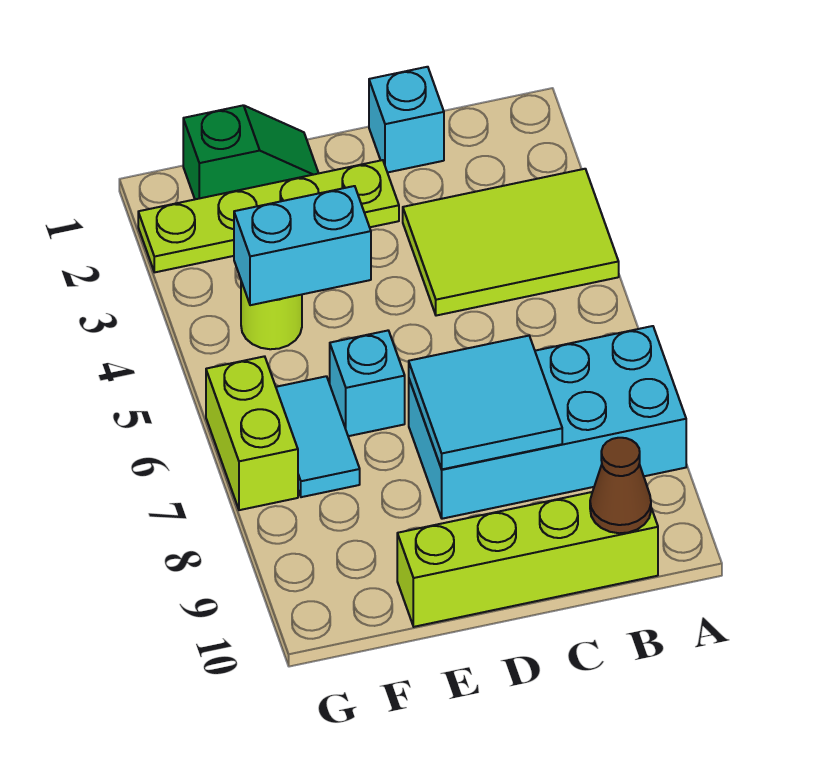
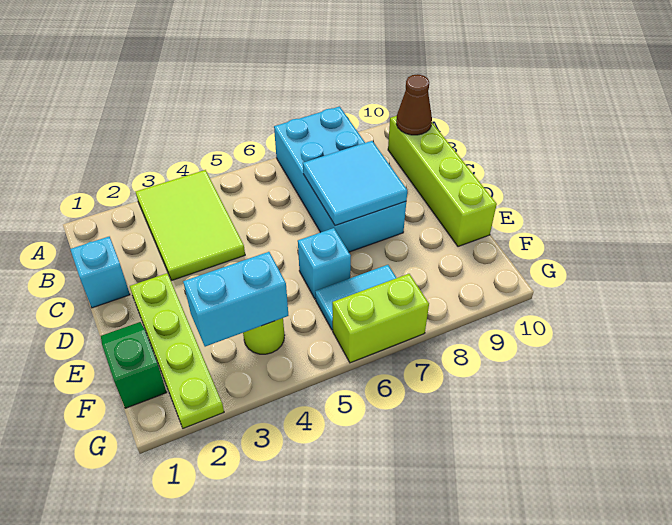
cyan brick E4:F4 level 2 -> cyan brick F3:F4 level 2

